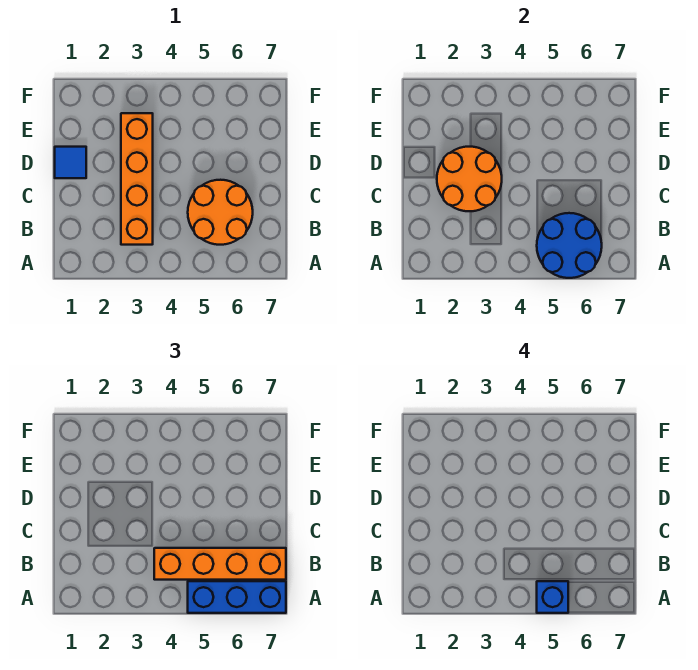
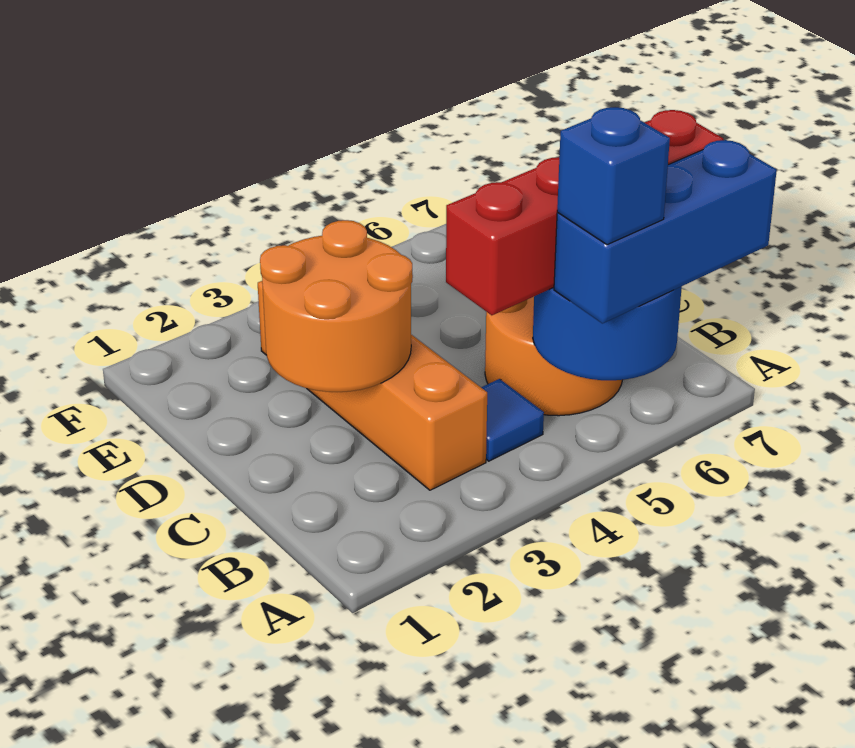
orange brick B4:B7 level 3 -> red brick B4:B7 level 3
blue tile D1 level 1 -> blue tile B4 level 1

